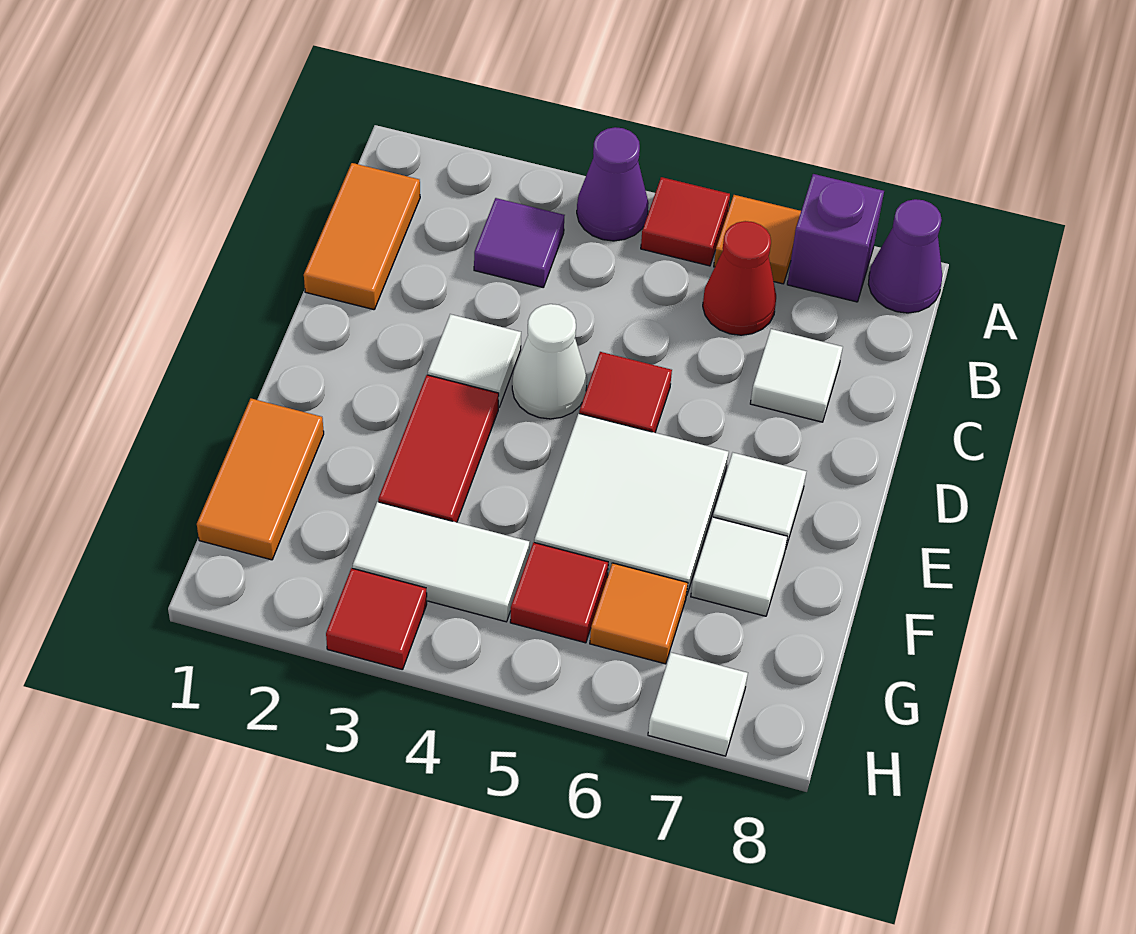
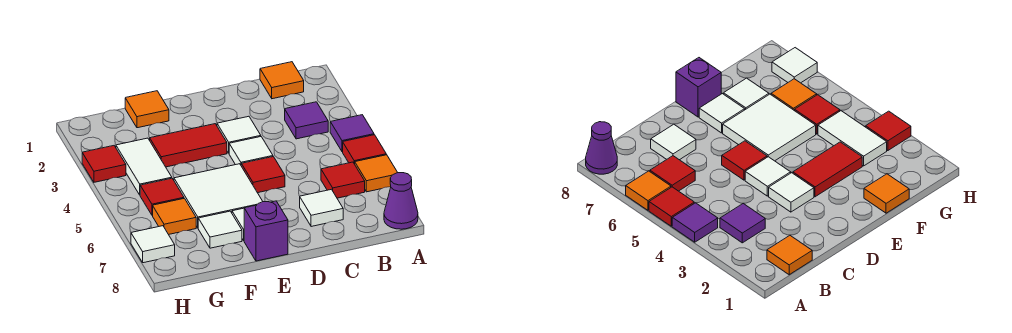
purple cone A4 level 1 -> purple tile A4 level 1
purple brick A7 level 1 -> purple brick E8 level 1
orange tile B1:C1 level 1 -> orange tile B1 level 1
red cone B6 level 1 -> red tile B6 level 1
white cone D4 level 1 -> white tile D4 level 1
orange tile F1:G1 level 1 -> orange tile F1 level 1

